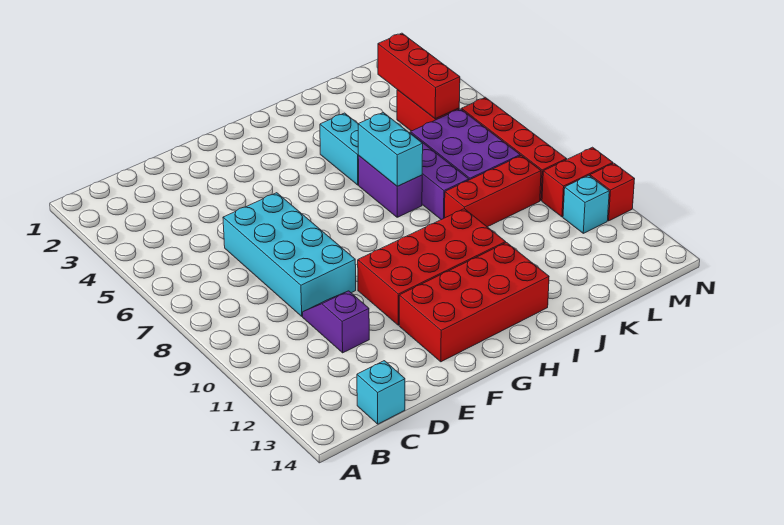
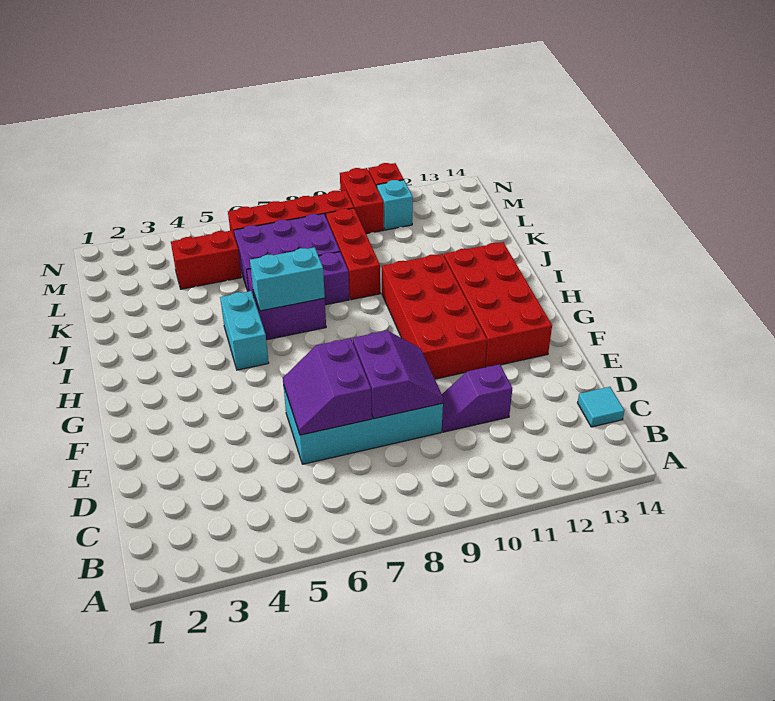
cyan brick C14 level 1 -> cyan tile C14 level 1
none -> purple slope D6:E7 level 2 top 7
none -> purple slope D8:E9 level 2 top 8
cyan brick I4:I5 level 1 -> cyan brick H5:I5 level 1
red brick L3:L5 level 2 -> none

